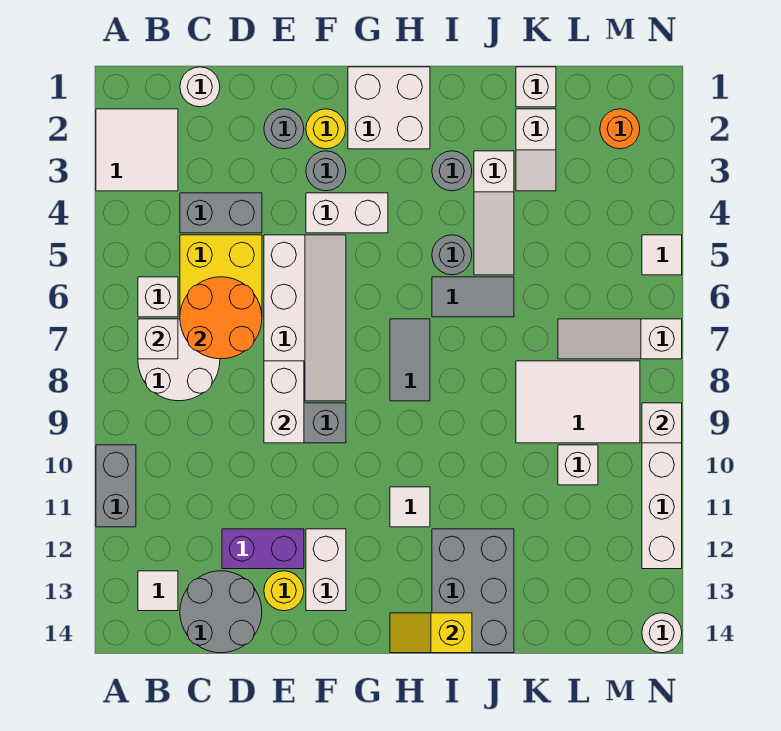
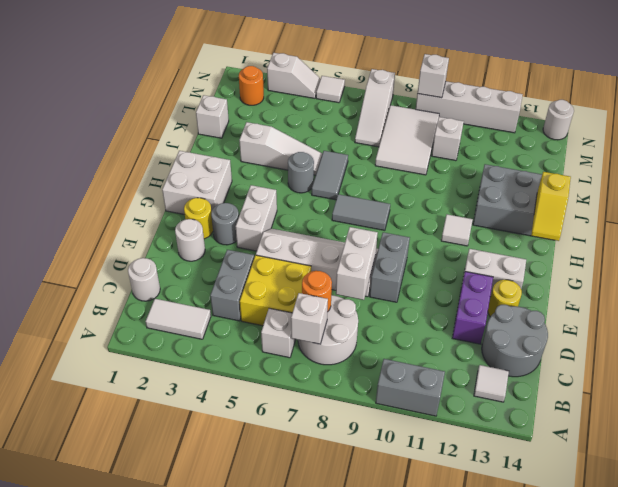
white tile A2:B3 level 1 -> white tile B2:B3 level 1
orange round brick C6:D7 level 2 -> orange round brick C7 level 2
grey round brick E2 level 1 -> white round brick E2 level 1
white brick E8:E9 level 2 -> white brick D8:E8 level 2
grey round brick I3 level 1 -> none
white slope K2:K3 level 1 top 2 -> white slope N3:N4 level 1 top 3

